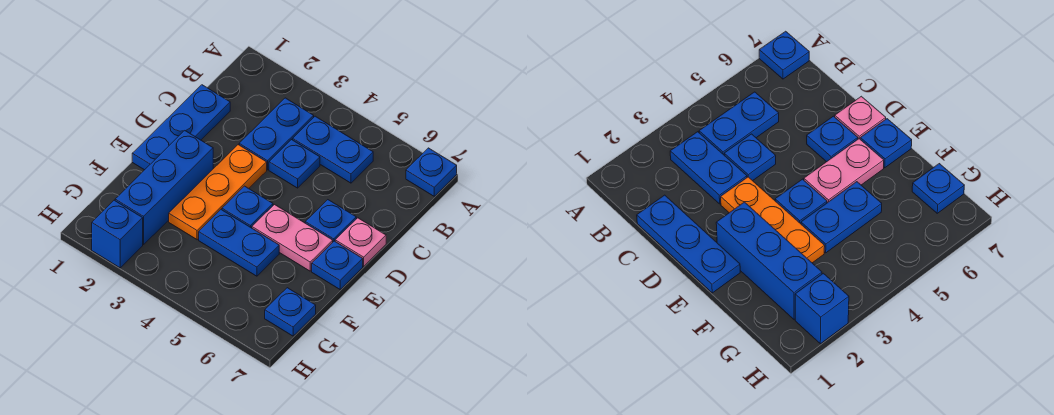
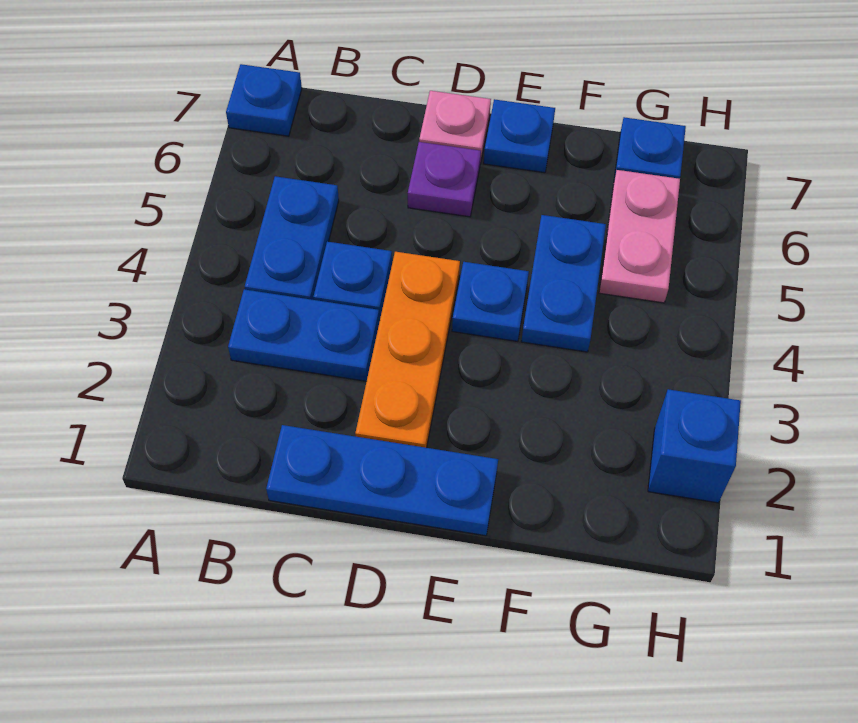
orange plate D3:F3 level 1 -> orange plate D2:D4 level 1
blue plate D6 level 1 -> purple plate D6 level 1
blue brick E2:G2 level 1 -> none
pink plate E5:E6 level 1 -> pink plate G5:G6 level 1

